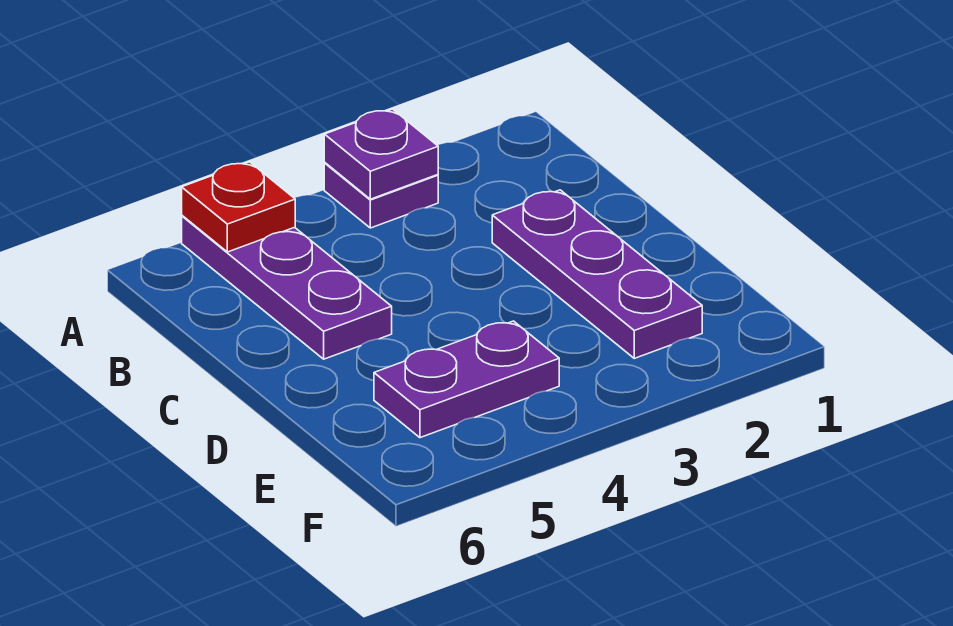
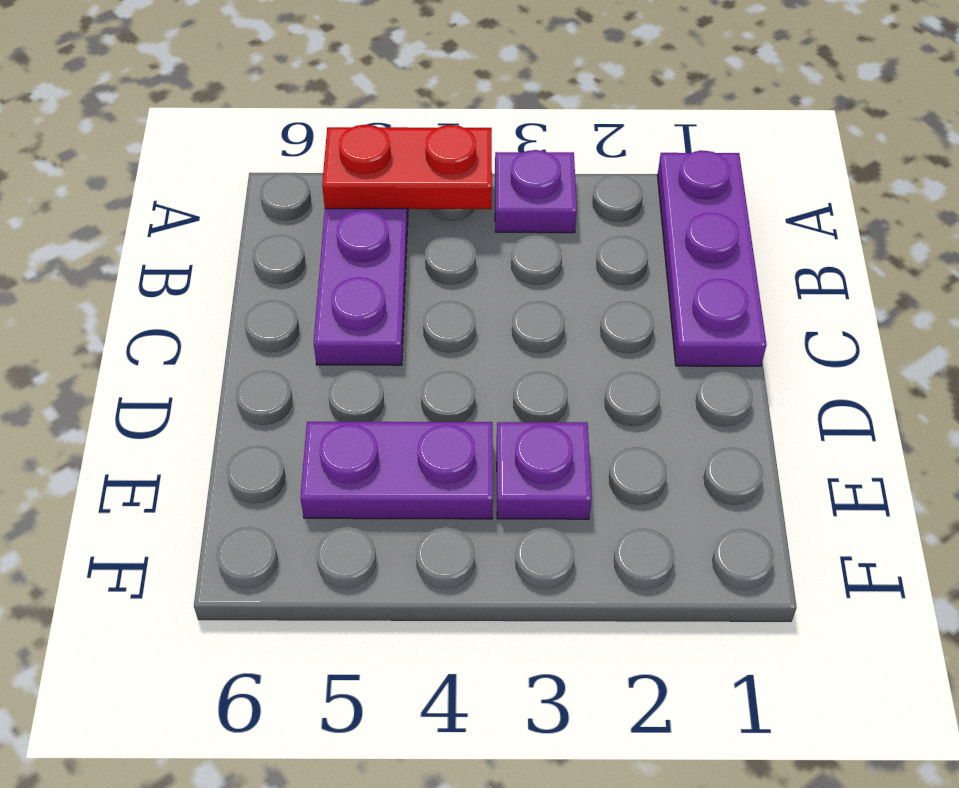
purple plate A3 level 2 -> purple plate E3 level 1
red plate A5 level 2 -> red plate A4:A5 level 2
purple plate C2:E2 level 1 -> purple plate A1:C1 level 1

